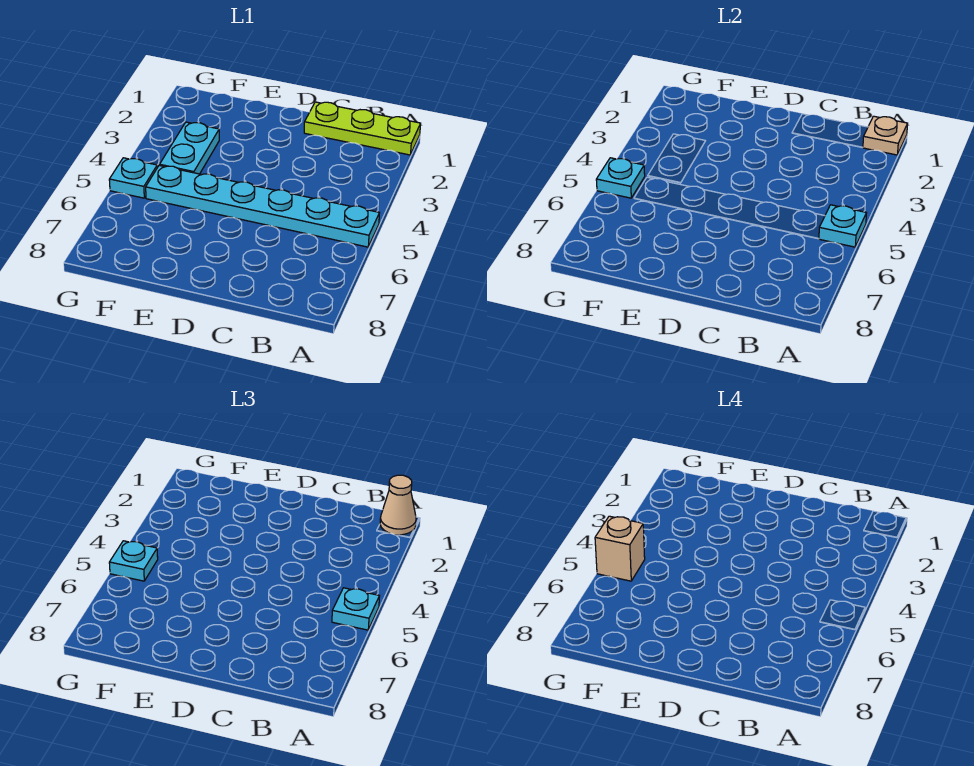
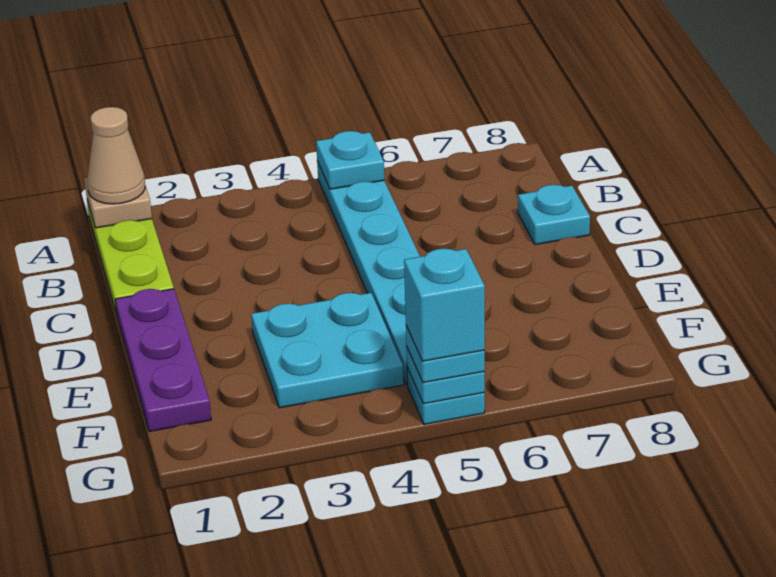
cyan plate A5 level 3 -> cyan plate C8 level 1
none -> purple plate D1:F1 level 1
cyan plate F3:F4 level 1 -> cyan plate E3:F4 level 1
tan brick G5 level 4 -> cyan brick G5 level 4

